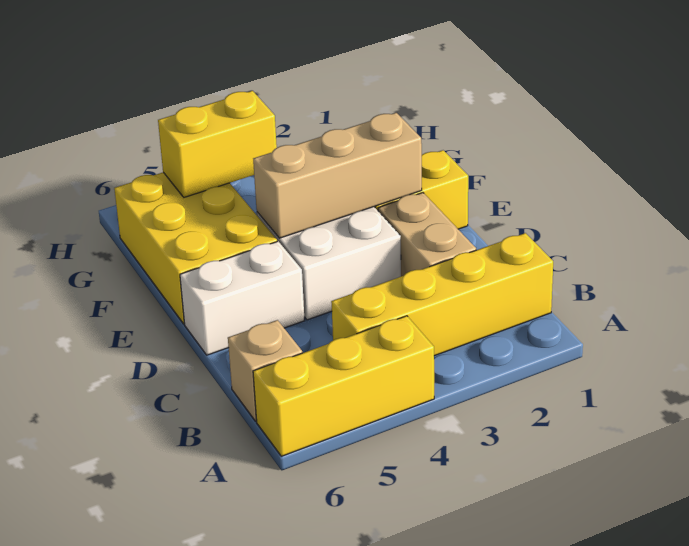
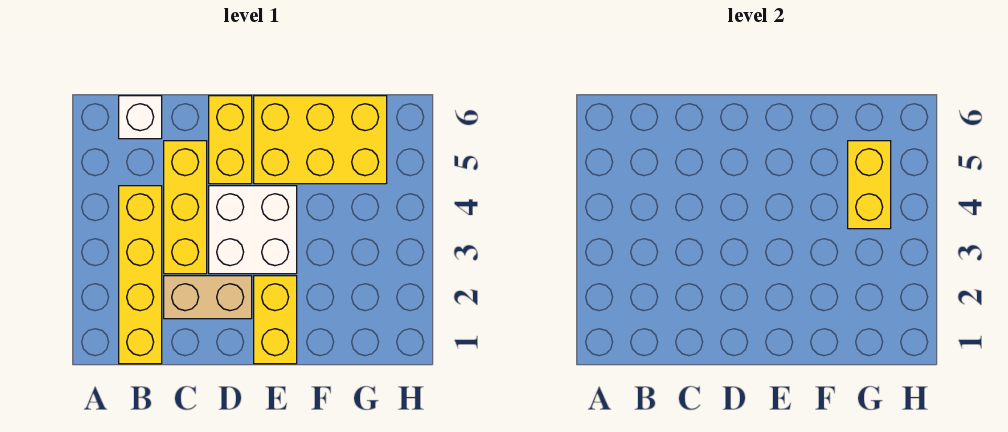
yellow brick A4:A6 level 1 -> yellow brick C3:C5 level 1
tan brick B6 level 1 -> white brick B6 level 1
white brick D5:D6 level 1 -> yellow brick D5:D6 level 1
tan brick E2:E4 level 2 -> none

